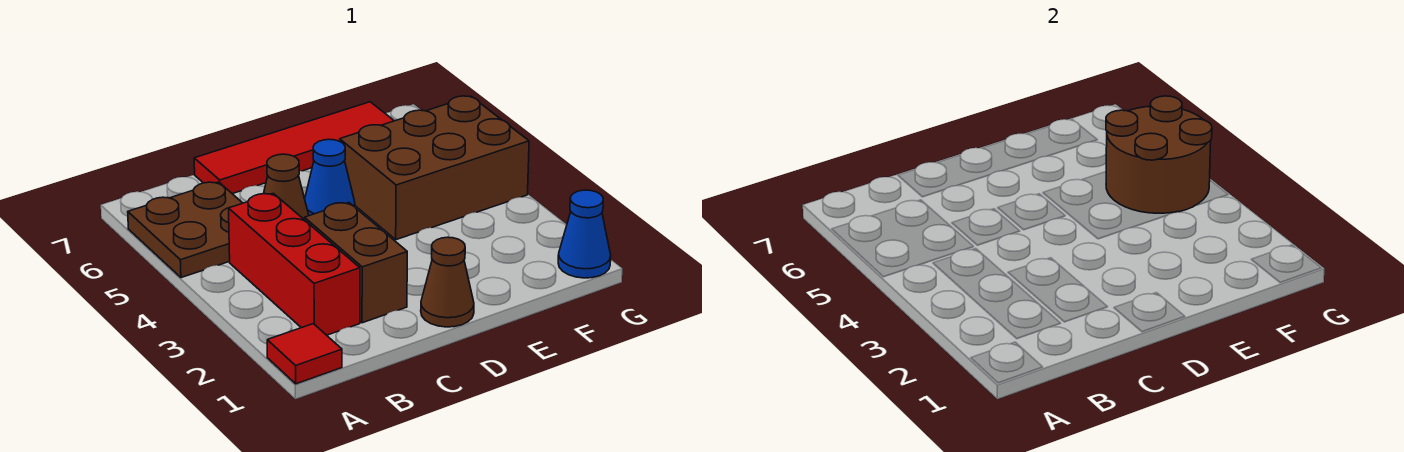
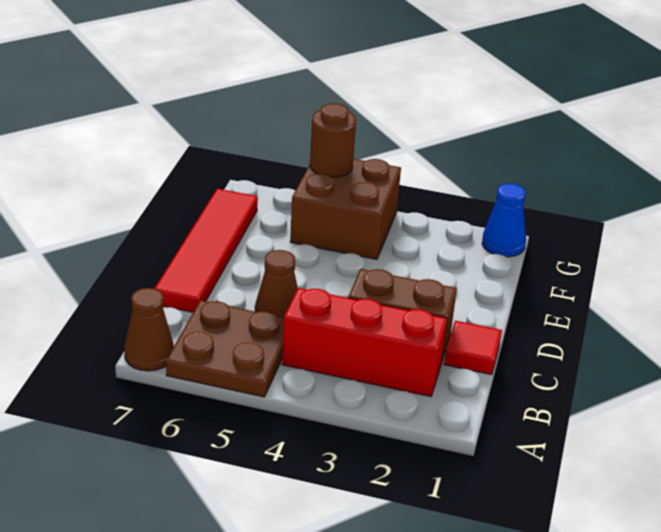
red tile A1 level 1 -> red tile C1 level 1
brown cone D1 level 1 -> brown cone A7 level 1
blue cone D5 level 1 -> none
brown brick E4:G5 level 1 -> brown brick F4:G5 level 1
brown round brick F4:G5 level 2 -> brown round brick G5 level 2

